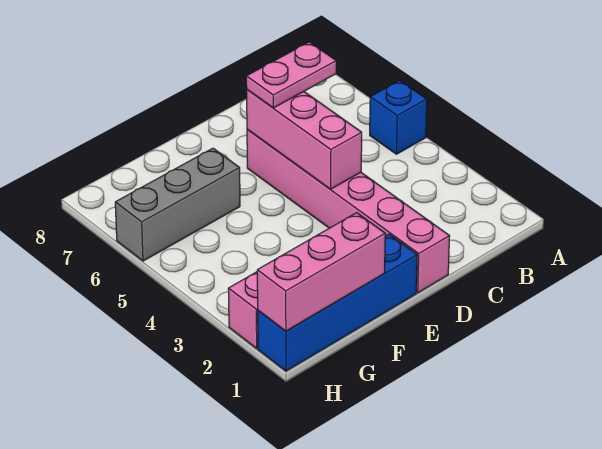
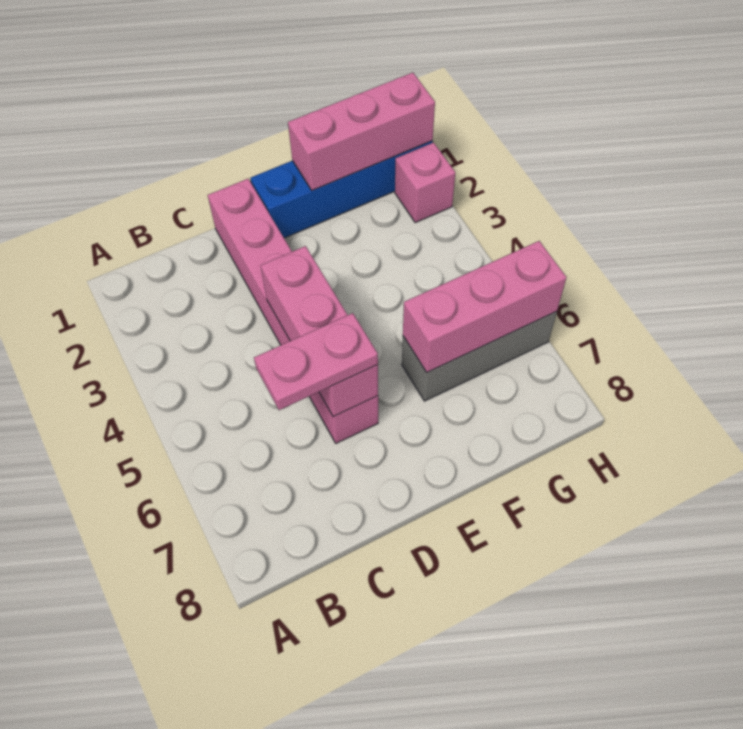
blue brick A5 level 1 -> none
none -> pink brick F6:H6 level 2

